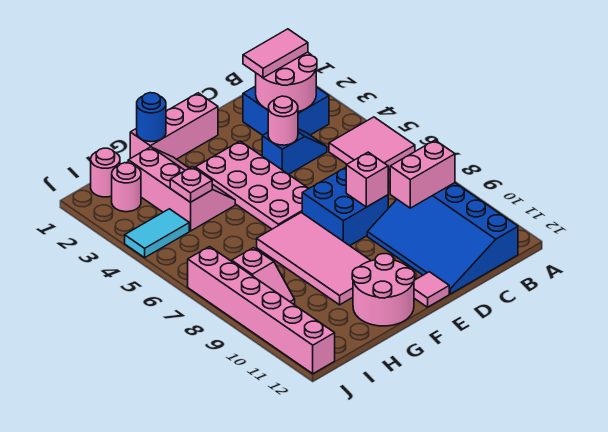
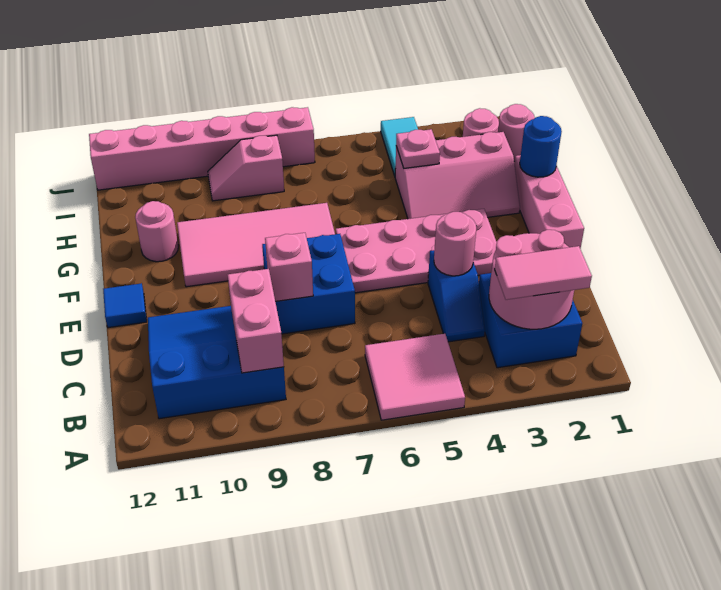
pink tile B2:C2 level 3 -> pink tile B2:B3 level 3
blue slope B9:D12 level 1 top B -> blue slope B9:D11 level 1 top B
pink tile E12 level 1 -> blue tile E12 level 1
pink round brick F11:G12 level 1 -> pink round brick G11 level 1

